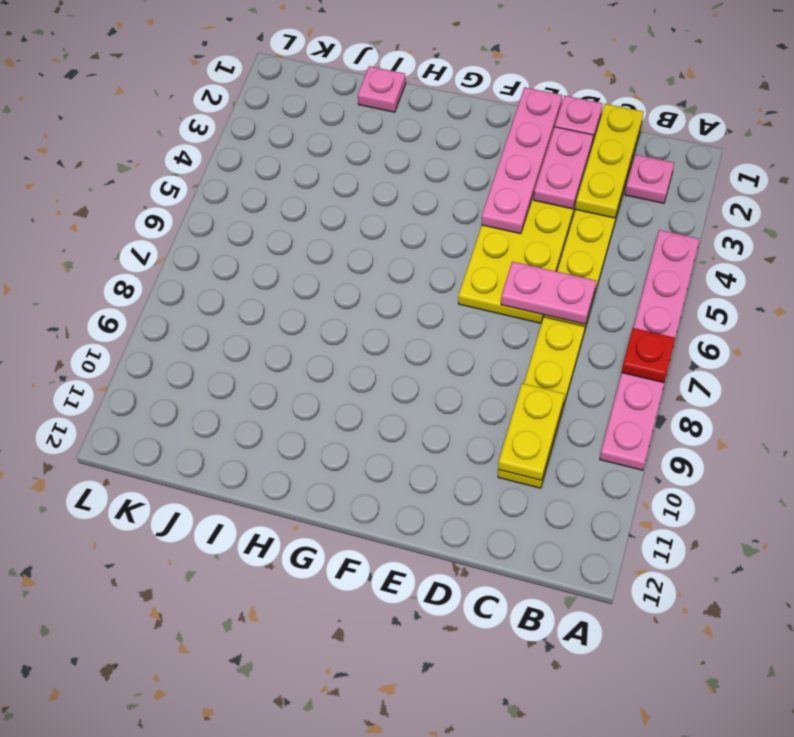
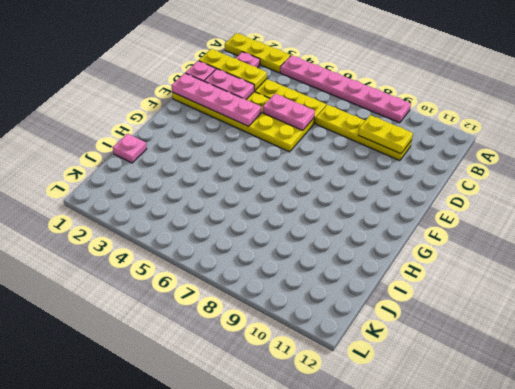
none -> yellow plate A1:A3 level 1
red plate A7 level 2 -> none
pink plate C6:D6 level 2 -> pink plate D5:D6 level 2

